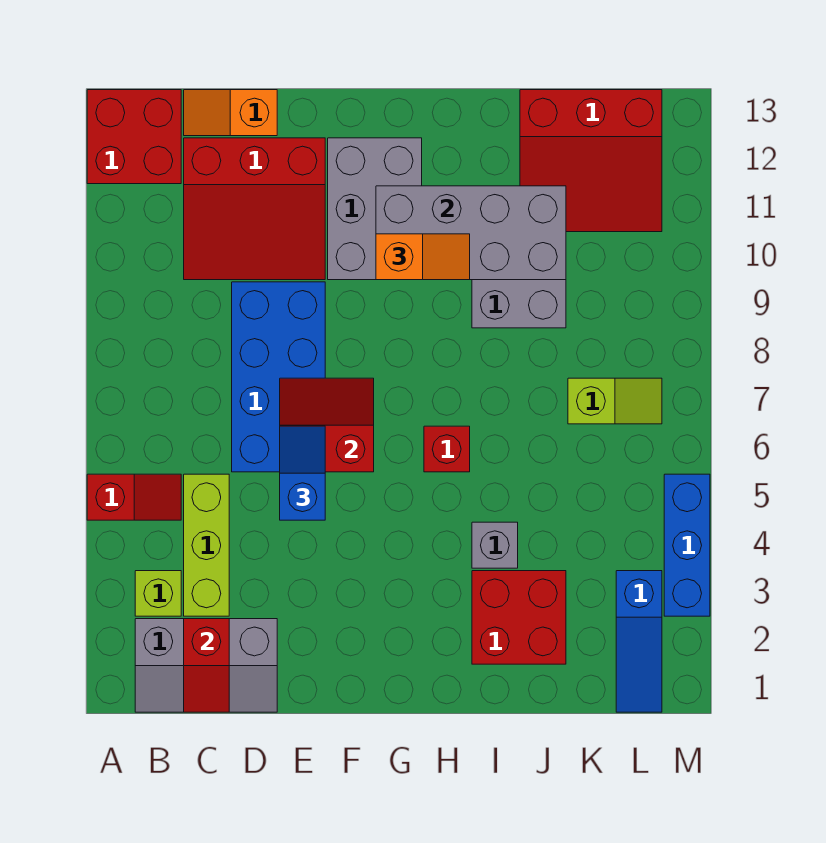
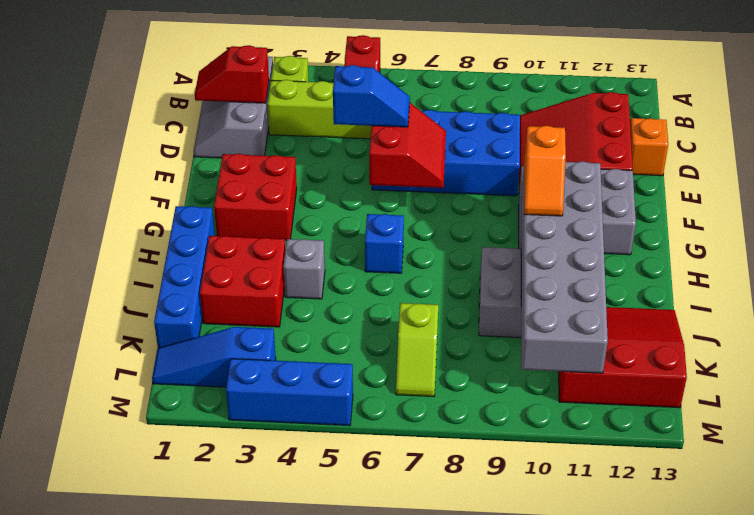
red brick A12:B13 level 1 -> red brick F2:G3 level 1
grey brick G10:J11 level 2 -> grey brick G10:L11 level 2
none -> blue brick H1:K1 level 1
red brick H6 level 1 -> blue brick H6 level 1
red slope J11:L13 level 1 top 13 -> red slope J11:L13 level 1 top L

